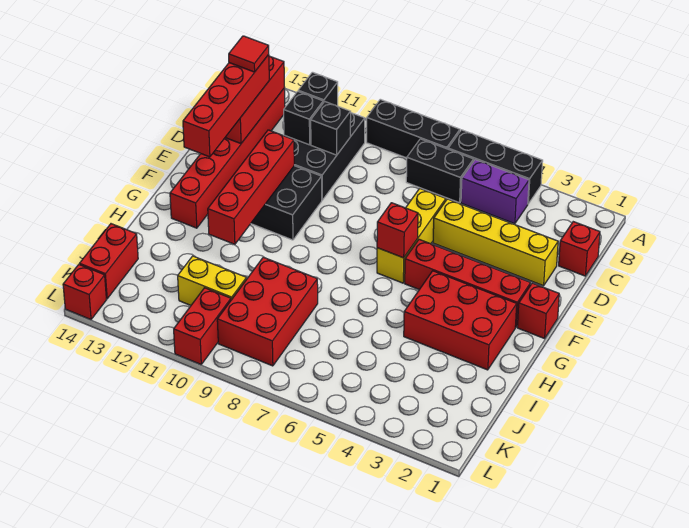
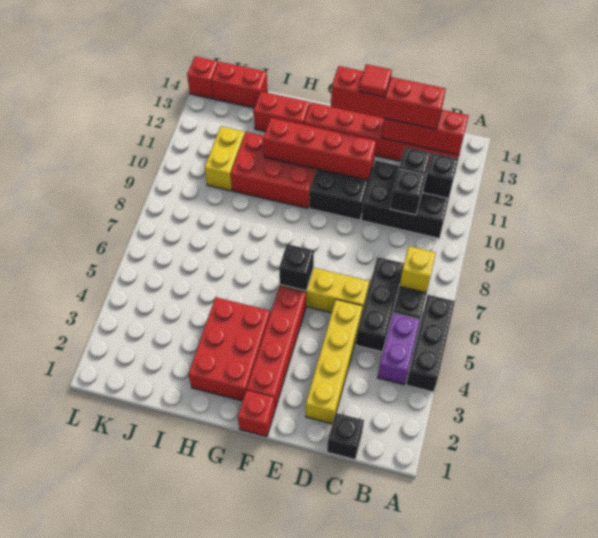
black brick A7:A9 level 1 -> black brick C5:C7 level 1
none -> yellow brick B7 level 2
red brick C1 level 1 -> black brick C1 level 1
red tile C13 level 4 -> red tile E13 level 4
red brick F6 level 2 -> black brick F6 level 2
red brick I8:K9 level 1 -> red brick G10:I11 level 1
red brick K10:L10 level 1 -> red brick H13:I13 level 1

